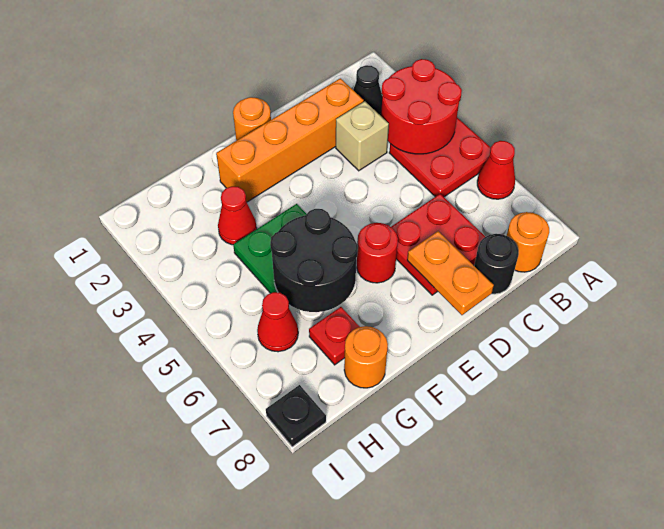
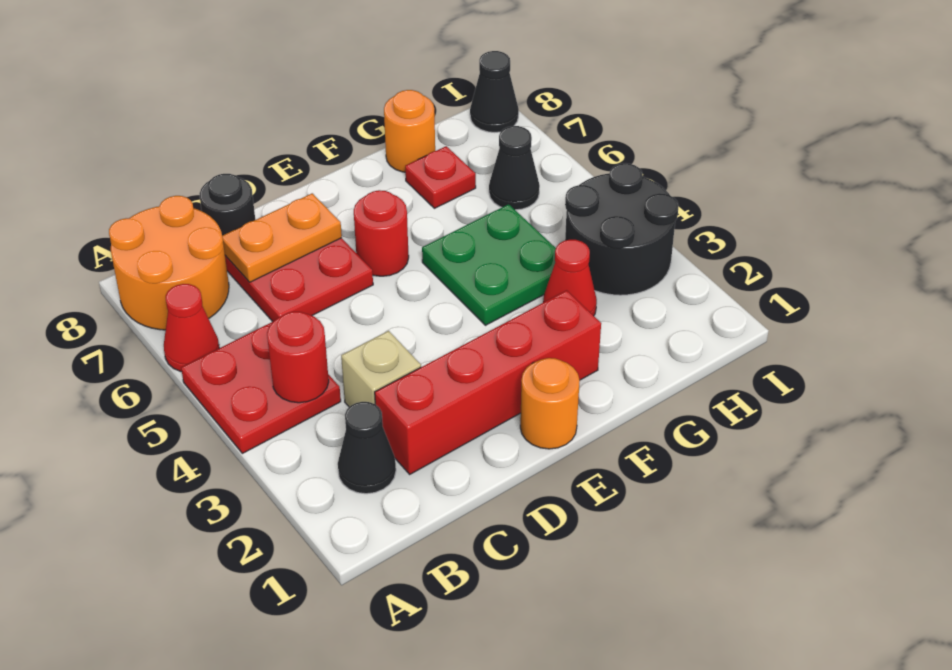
red round brick A3:B4 level 2 -> red round brick B4 level 2
orange round brick B8 level 1 -> orange round brick A7:B8 level 1
orange brick C2:F2 level 1 -> red brick C2:F2 level 1
orange plate D7:D8 level 2 -> orange plate C7:D7 level 2
black round brick F5:G6 level 2 -> black round brick H3:I4 level 1
red cone H6 level 1 -> black cone H6 level 1
black plate I8 level 1 -> black cone I8 level 1

